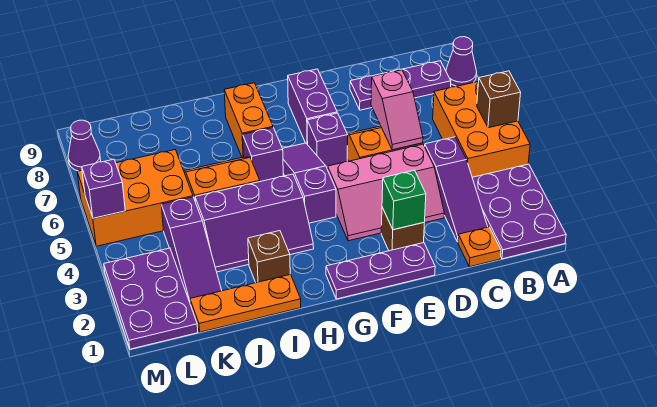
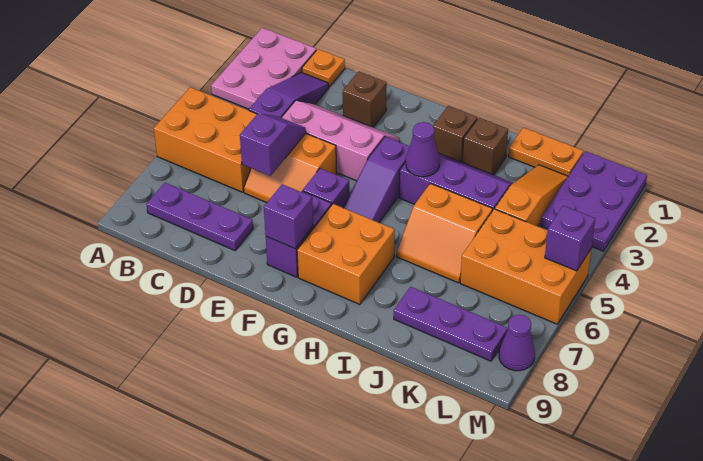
purple plate A1:B3 level 1 -> pink plate A1:B3 level 1
orange brick A4:B6 level 1 -> orange brick A5:C6 level 1
brown brick A5 level 2 -> brown brick H2 level 1
purple cone A8 level 1 -> purple cone H4 level 2
pink slope D5:D6 level 2 top 6 -> purple slope D5:D6 level 2 top 6
purple plate E1:G1 level 1 -> purple plate J8:L8 level 1
green brick E2 level 2 -> none
purple brick H6 level 1 -> purple brick F8 level 2
orange brick H7:H8 level 1 -> orange brick G7:H8 level 1
orange plate I1:K1 level 1 -> orange plate J1:K1 level 1
purple slope K2:K4 level 1 top 4 -> orange slope K2:K4 level 1 top 4

